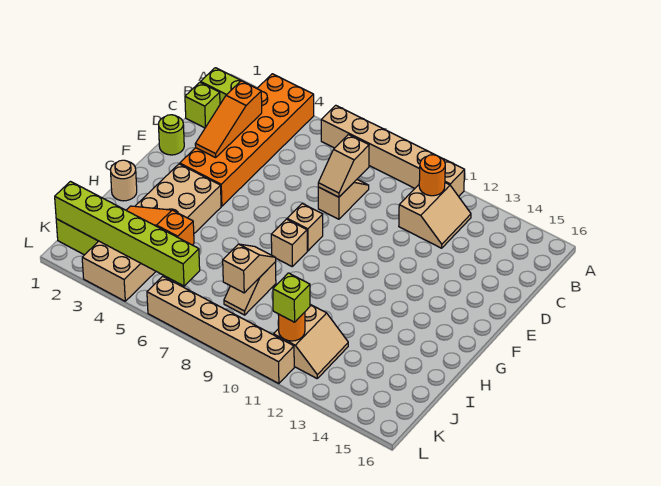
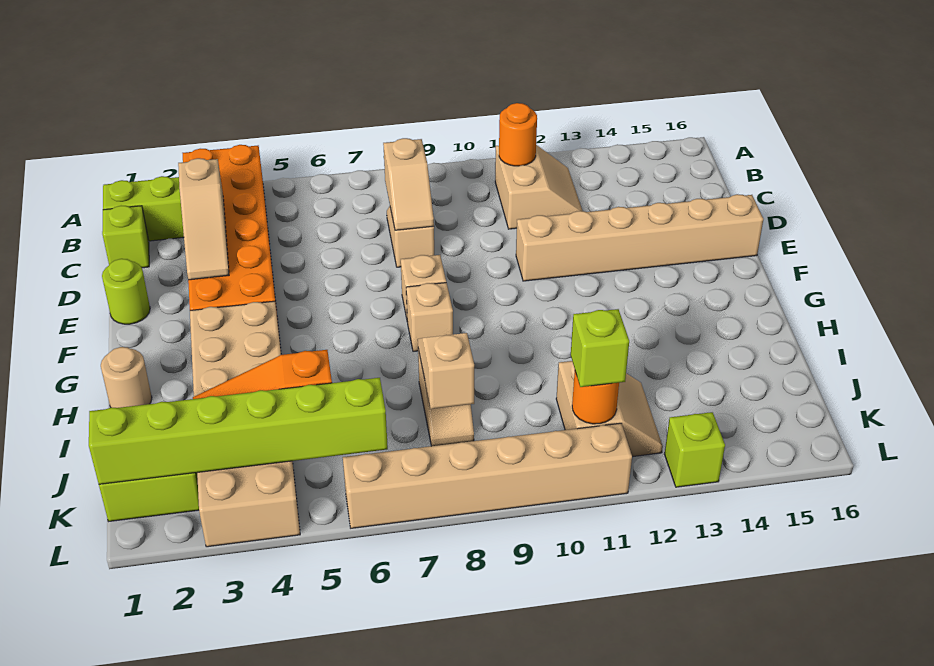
tan brick A6:A11 level 1 -> tan brick E11:E16 level 1
orange slope C3:E3 level 2 top C -> tan slope C3:E3 level 2 top C
none -> lime brick L13 level 1

